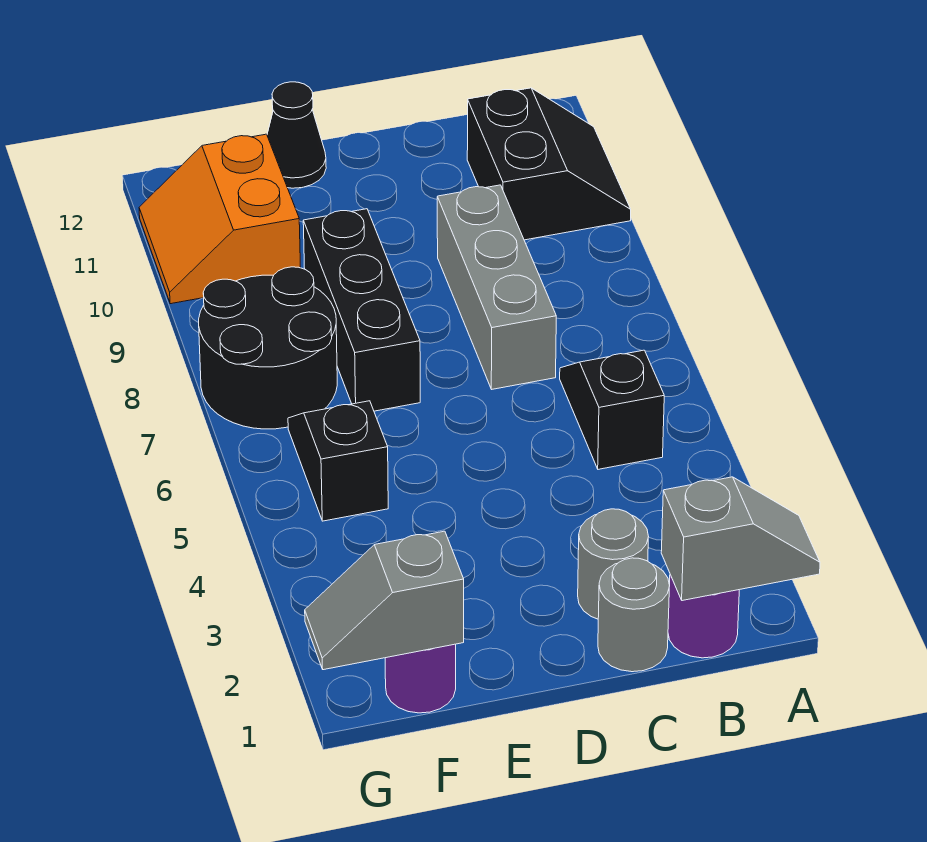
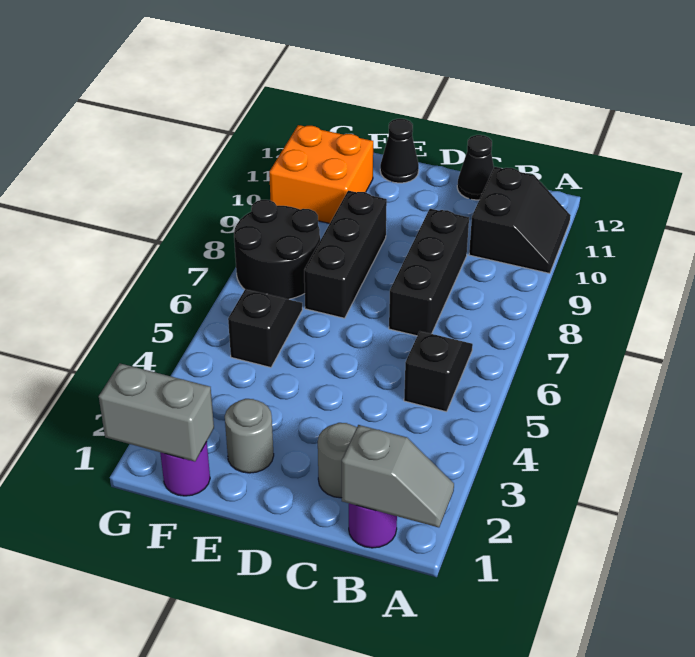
grey round brick C1 level 1 -> grey round brick E2 level 1
grey brick C7:C9 level 1 -> black brick C7:C9 level 1
none -> black cone C12 level 1
grey slope F1:G1 level 2 top F -> grey brick F1:G1 level 2
orange slope F10:G11 level 1 top F -> orange brick F10:G11 level 1

